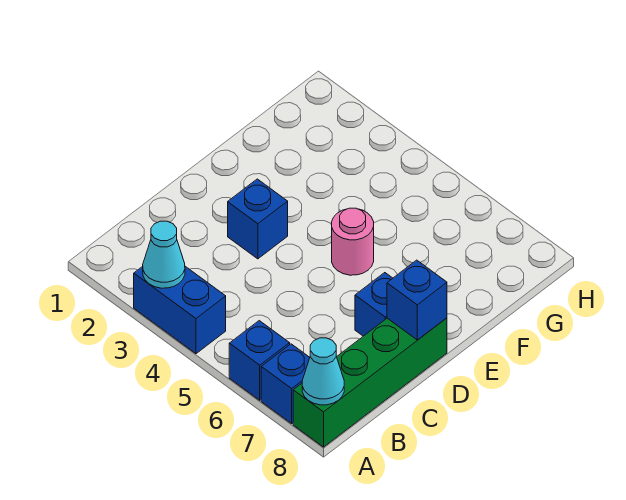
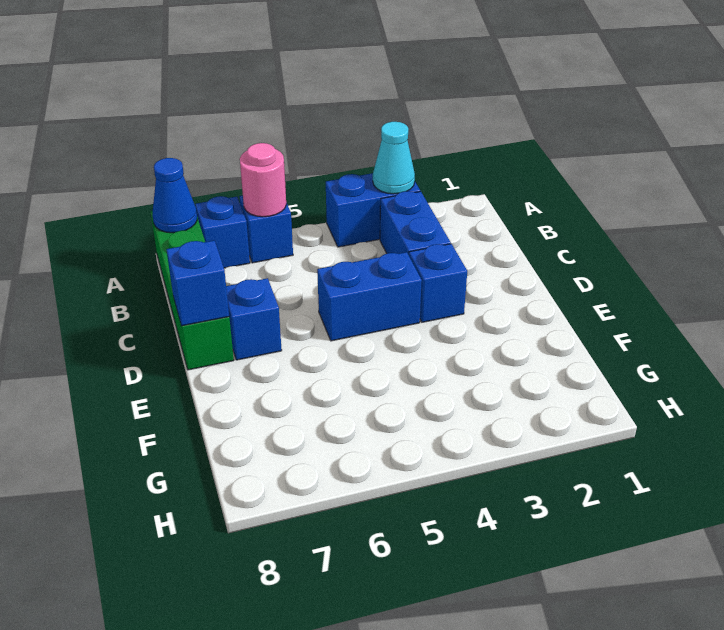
cyan cone A8 level 2 -> blue cone A8 level 2
none -> blue brick B3:C3 level 1
none -> blue brick D4:D5 level 1
pink round brick E5 level 1 -> pink round brick A6 level 2

